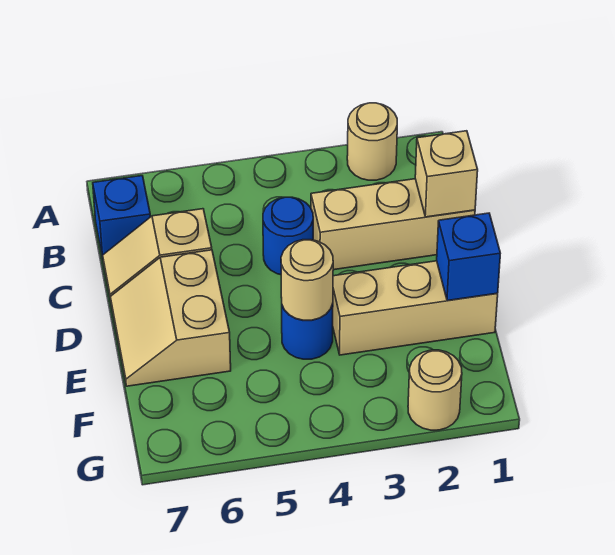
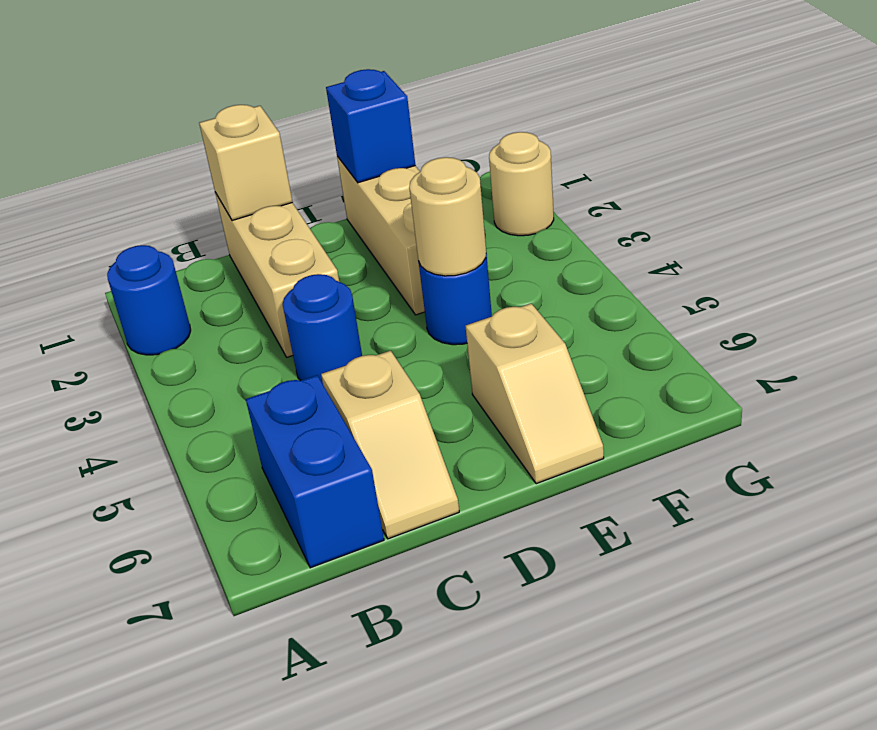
tan round brick A2 level 1 -> blue round brick A2 level 1
blue brick B7 level 1 -> blue brick B6:B7 level 1
tan slope D6:E7 level 1 top 6 -> tan slope E6:E7 level 1 top 6

